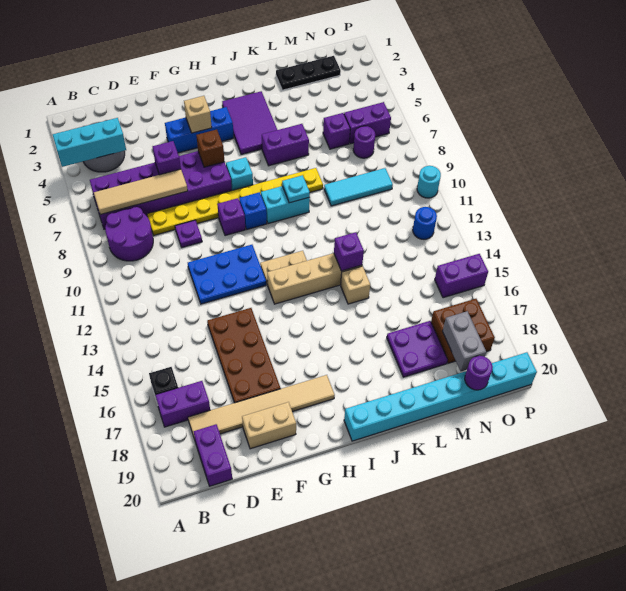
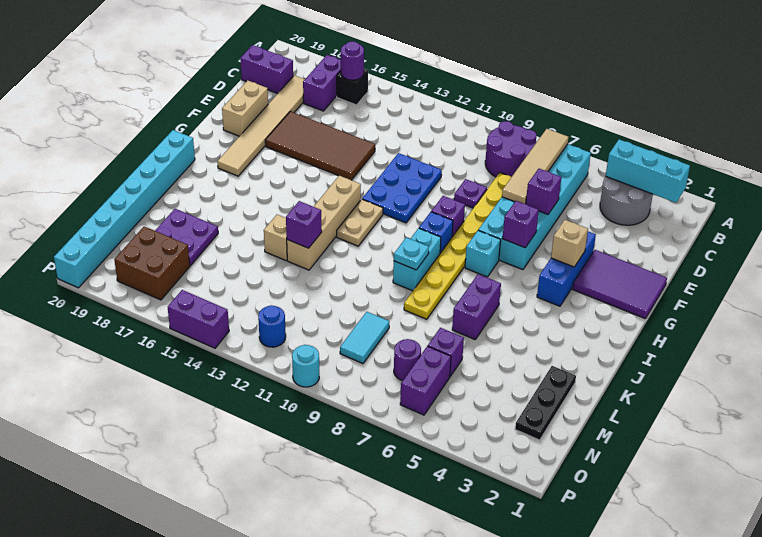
cyan brick A4:C4 level 2 -> cyan brick B2:B4 level 2
purple brick B6:G7 level 1 -> cyan brick B6:G7 level 1
brown plate E14:F17 level 1 -> brown tile E14:F17 level 1
brown brick G6 level 2 -> purple brick G6 level 2
purple tile I3:J5 level 1 -> purple tile F1:G3 level 1
cyan tile L9:N9 level 1 -> cyan tile M9:N9 level 1
grey brick N18:N19 level 2 -> none
purple round brick N20 level 2 -> purple round brick B16 level 2
purple brick O15:P15 level 1 -> purple brick P14:P15 level 1

